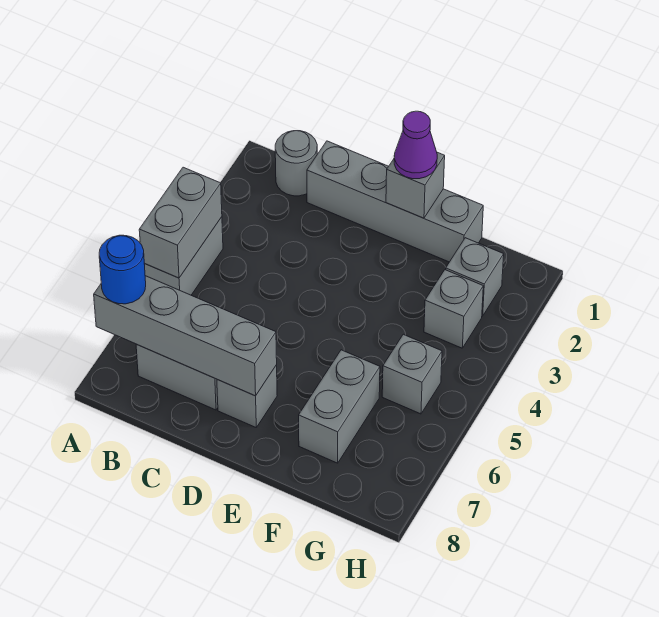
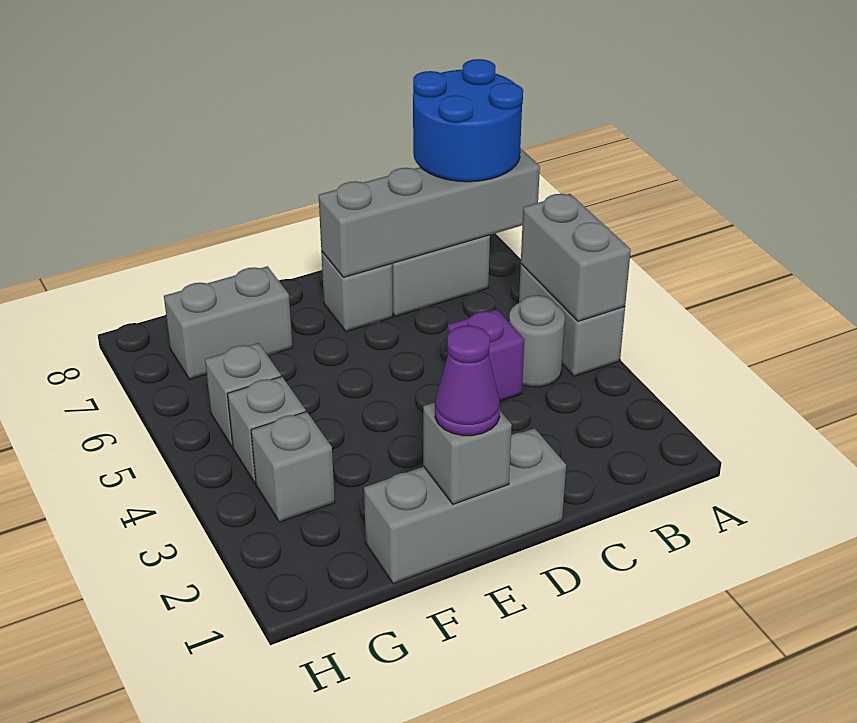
blue round brick A7 level 3 -> blue round brick A7:B8 level 3
grey round brick B1 level 1 -> grey round brick B4 level 1
grey brick C1:F1 level 1 -> grey brick D1:F1 level 1
none -> purple brick C4 level 1
grey brick F6:F7 level 1 -> grey brick F7:G7 level 1
grey brick G2 level 1 -> grey brick G4 level 1

